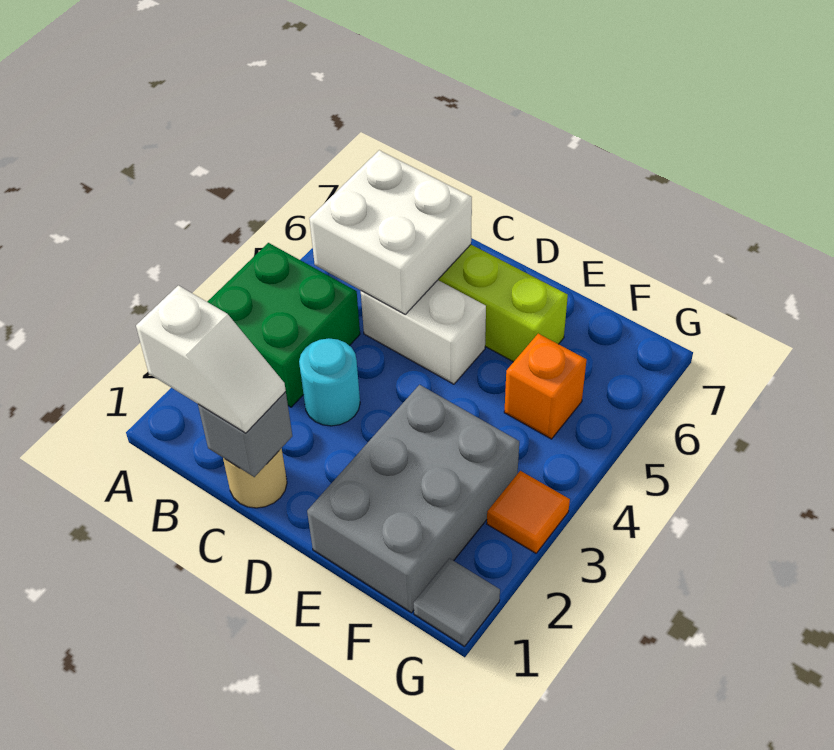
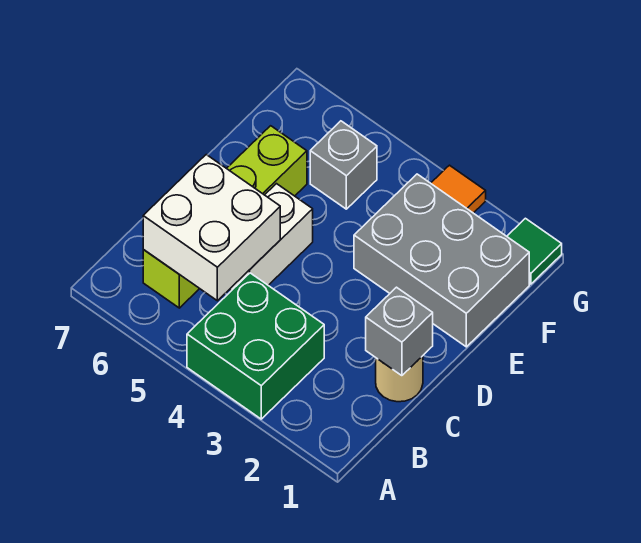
white slope B1:C1 level 3 top B -> none
cyan round brick C3 level 1 -> none
orange brick F5 level 1 -> grey brick F5 level 1
grey tile G1 level 1 -> green tile G1 level 1

